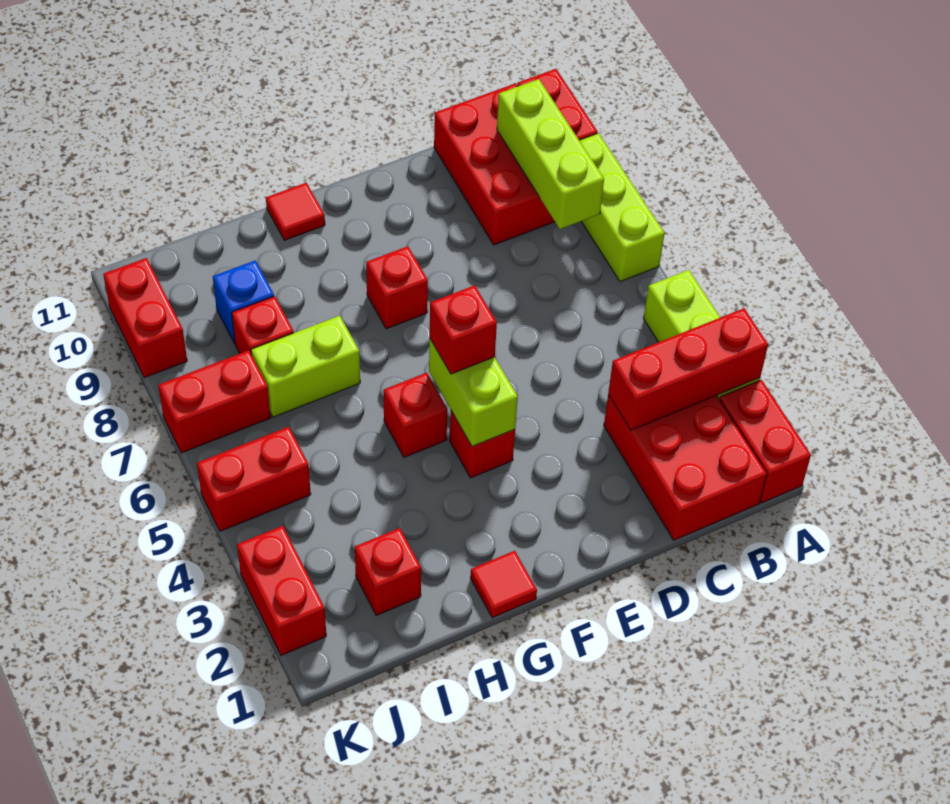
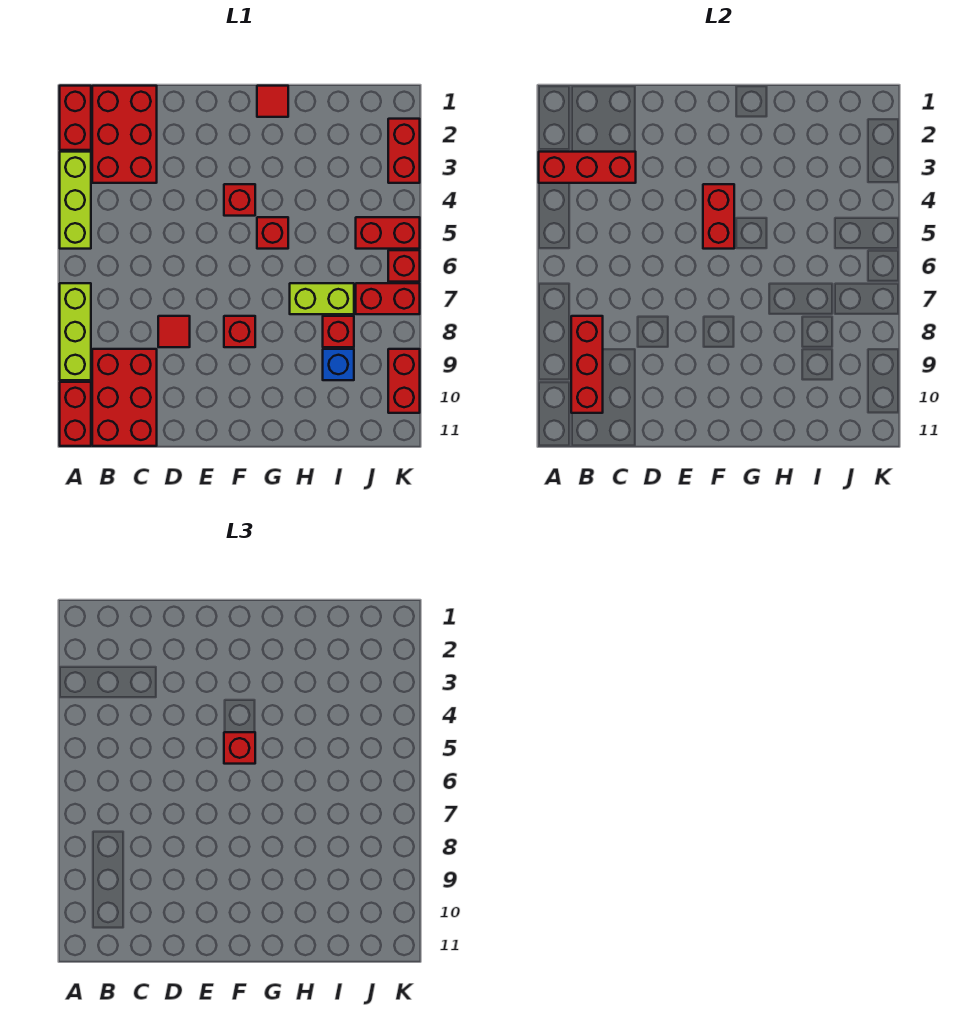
lime brick B8:B10 level 2 -> red brick B8:B10 level 2
lime brick F4:F5 level 2 -> red brick F4:F5 level 2
red tile G11 level 1 -> red tile D8 level 1
red brick I2 level 1 -> red brick K6 level 1

